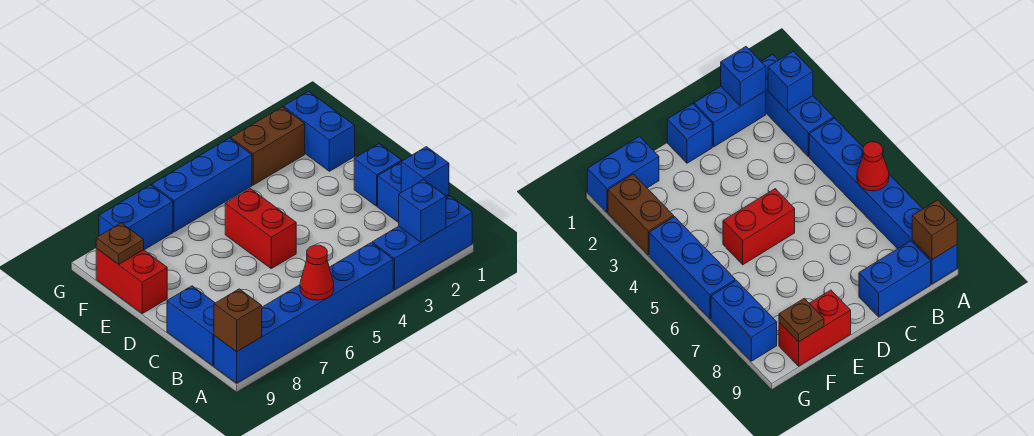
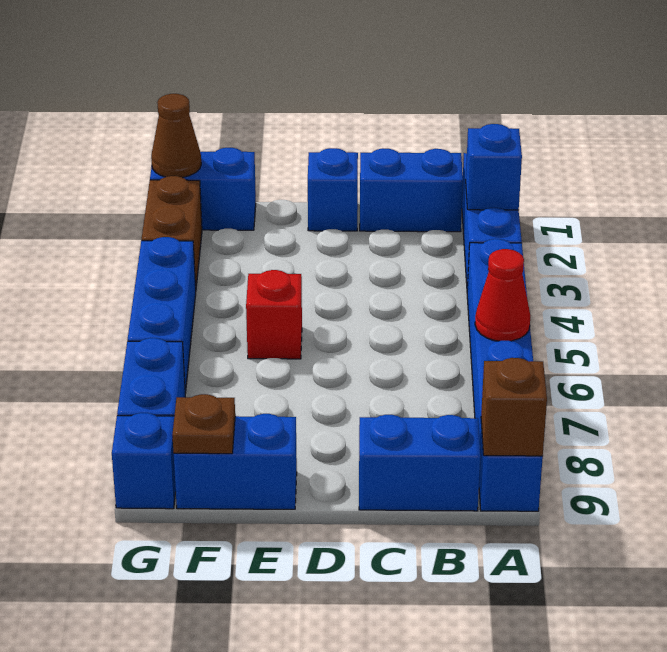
blue brick B1 level 2 -> blue brick G9 level 1
red brick D5:E5 level 1 -> red brick E5 level 1
red brick E9:F9 level 1 -> blue brick E9:F9 level 1
none -> brown cone G1 level 2

